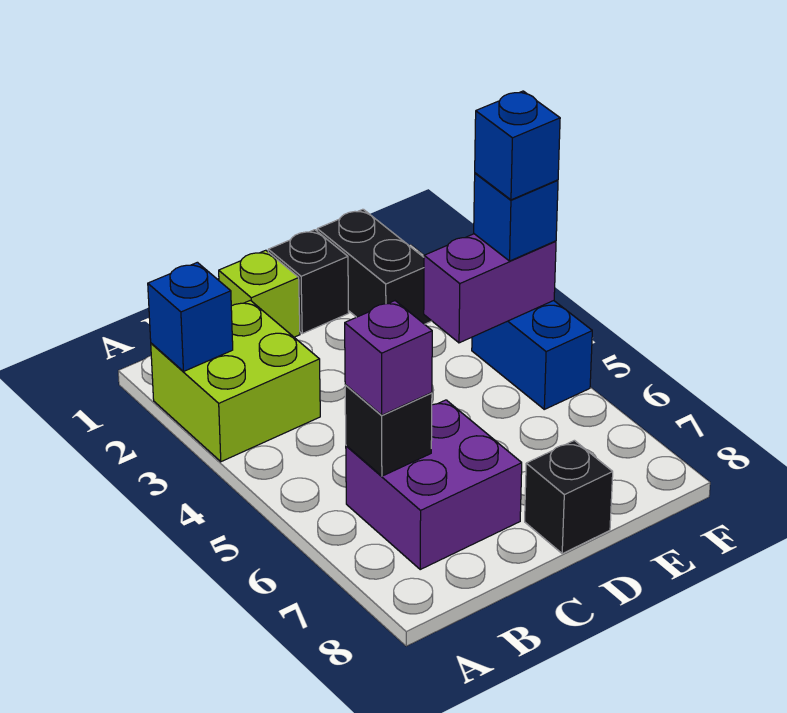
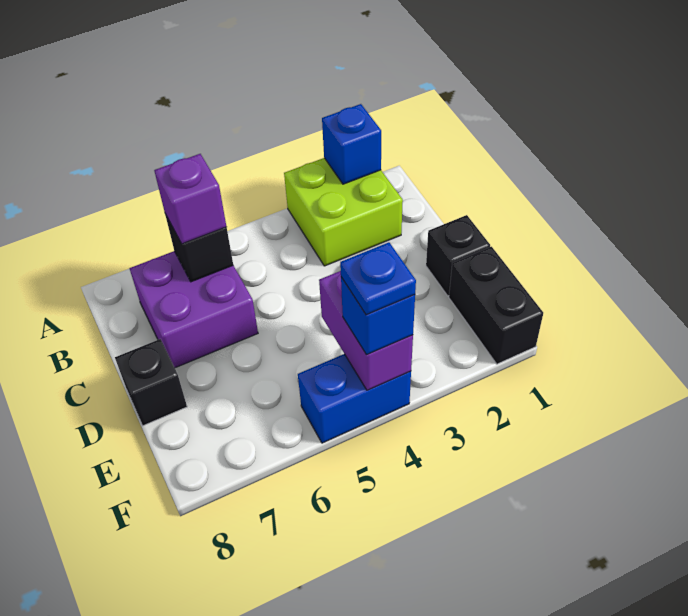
lime brick C1 level 1 -> none
black brick E1:E2 level 1 -> black brick E1:F1 level 1
blue brick F4 level 4 -> blue plate F4 level 4

